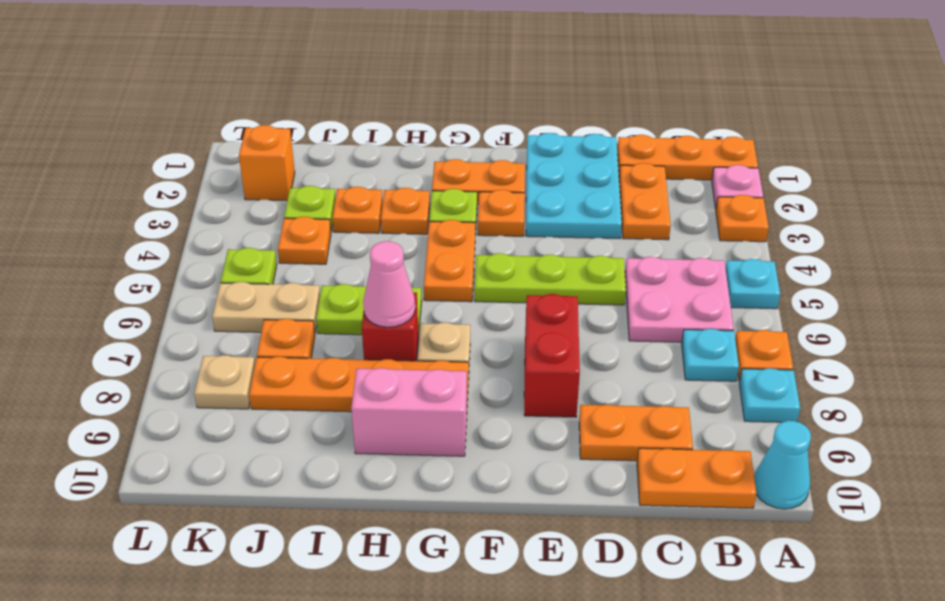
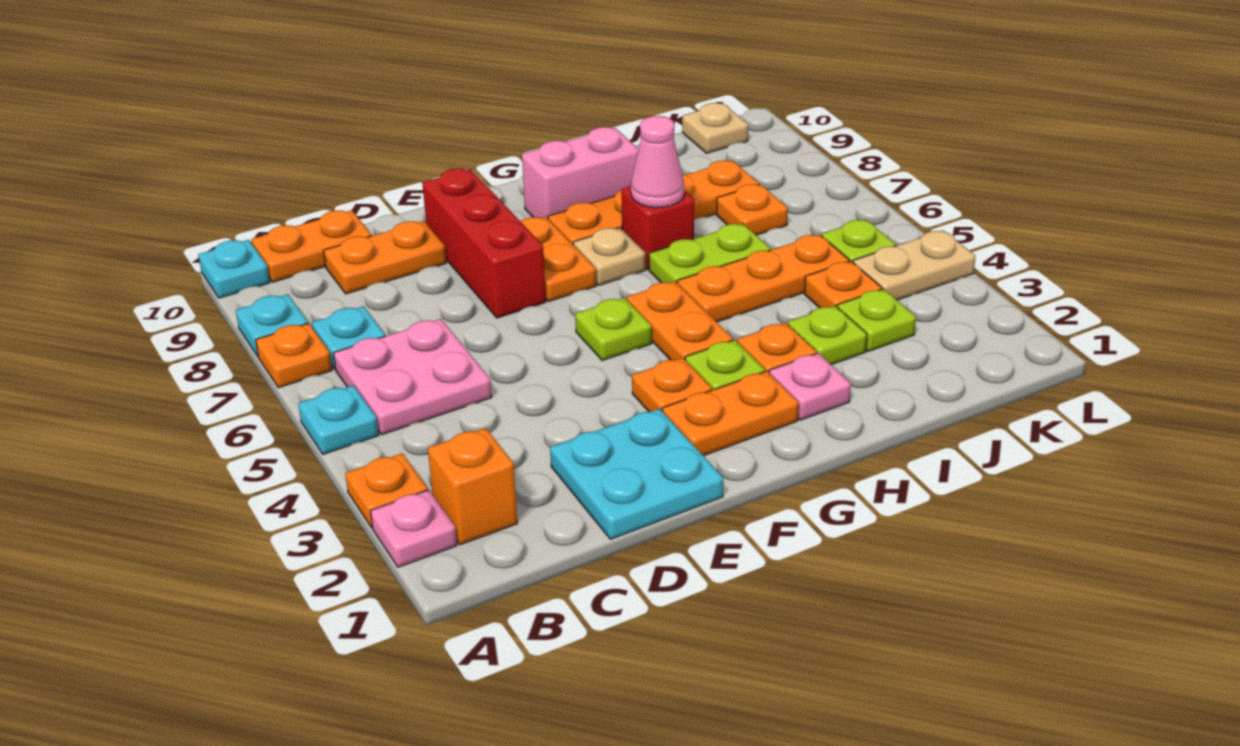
orange plate A1:C1 level 1 -> orange plate H5:J5 level 1
cyan cone A10 level 1 -> cyan plate A10 level 1
orange plate C2:C3 level 1 -> orange plate F7:F8 level 1
cyan plate D1:E3 level 1 -> cyan plate D1:E2 level 1
lime plate D5:F5 level 1 -> lime plate F5 level 1
red brick E7:E8 level 1 -> red brick E7:E9 level 1
none -> pink plate H2 level 1
orange plate I3 level 1 -> lime plate I3 level 1
tan plate J6:K6 level 1 -> tan plate K4:L4 level 1
orange brick K2 level 1 -> orange brick B2 level 1
tan plate K8 level 1 -> tan plate K10 level 1

